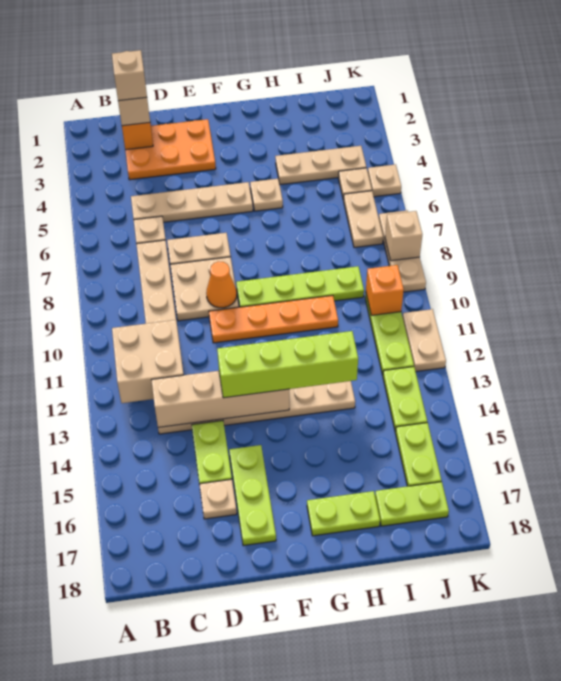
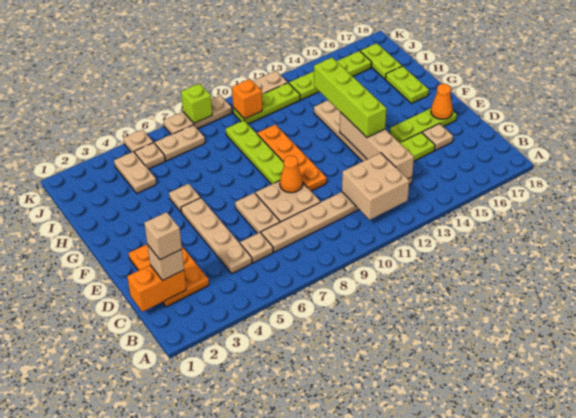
none -> orange cone E17 level 2
tan plate H4:J4 level 1 -> tan plate I4:J4 level 1
tan brick K8 level 2 -> lime brick K8 level 2

